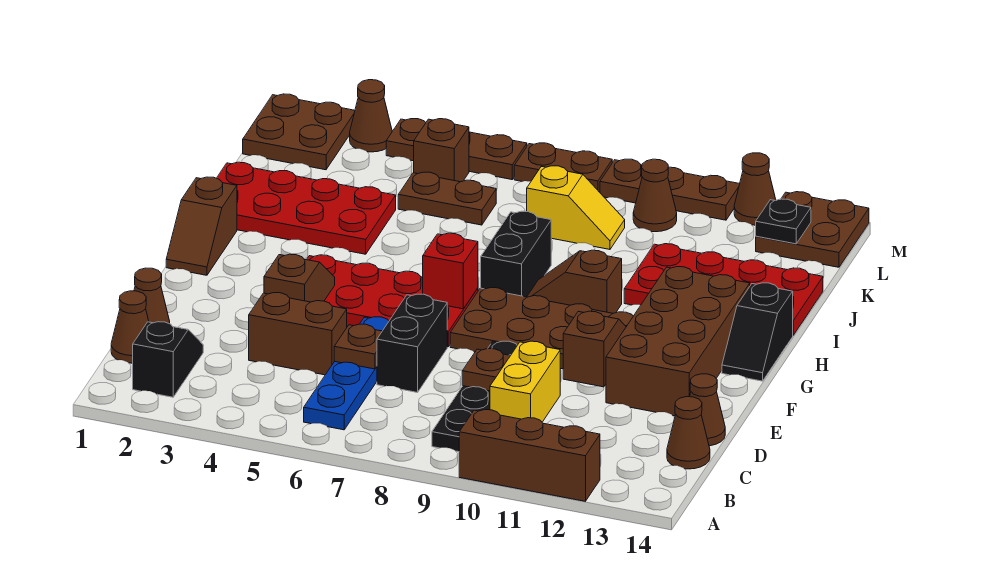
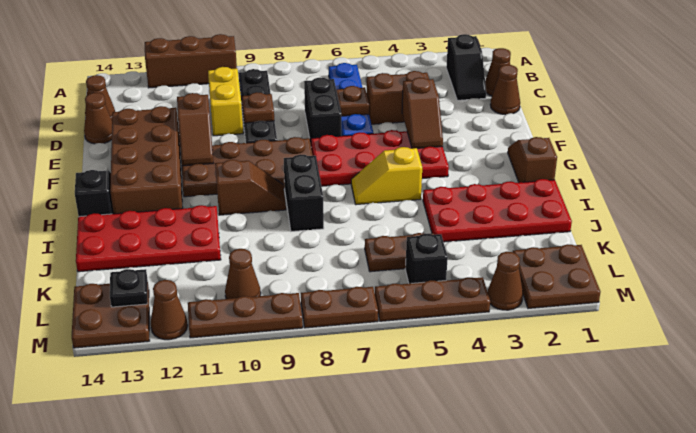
red brick G7 level 2 -> none
yellow slope K8:K9 level 1 top 8 -> yellow slope H5:H6 level 1 top 5
brown brick L5 level 1 -> black brick L5 level 1

